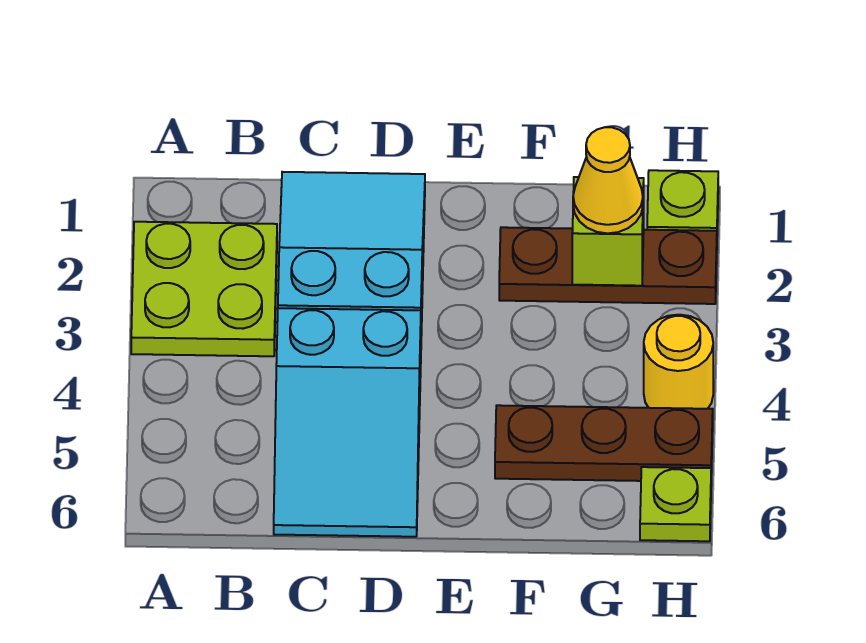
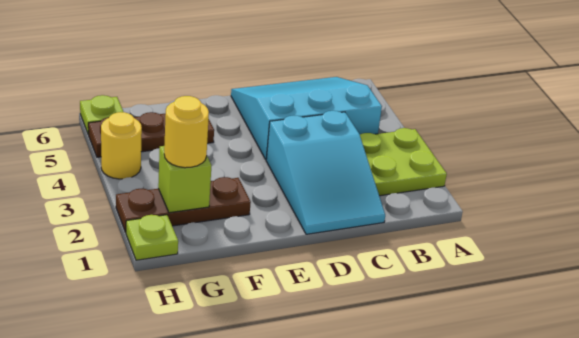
cyan slope C4:D6 level 1 top 4 -> cyan slope B4:D6 level 1 top 4
yellow cone G2 level 3 -> yellow round brick G2 level 3

